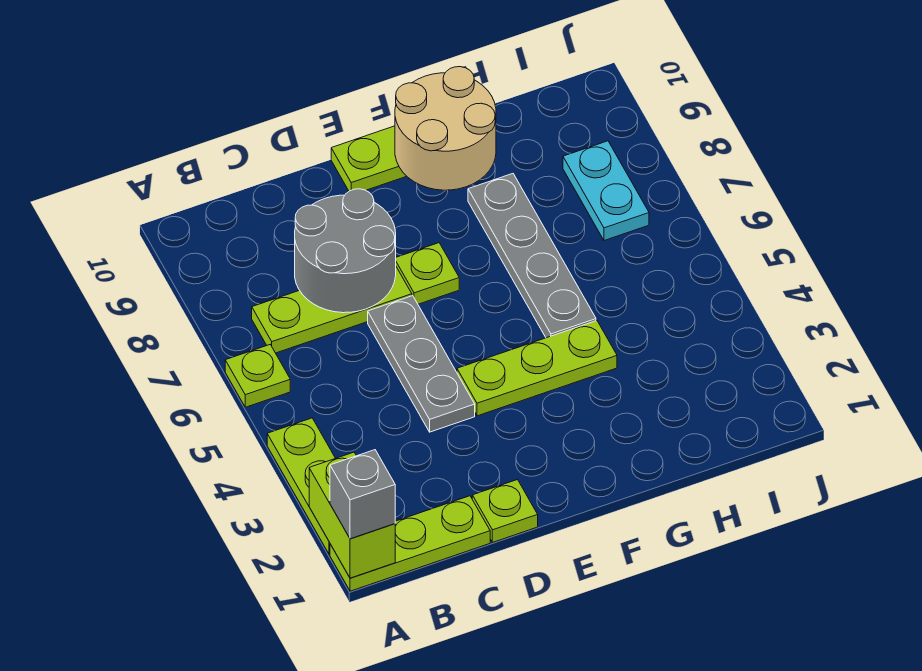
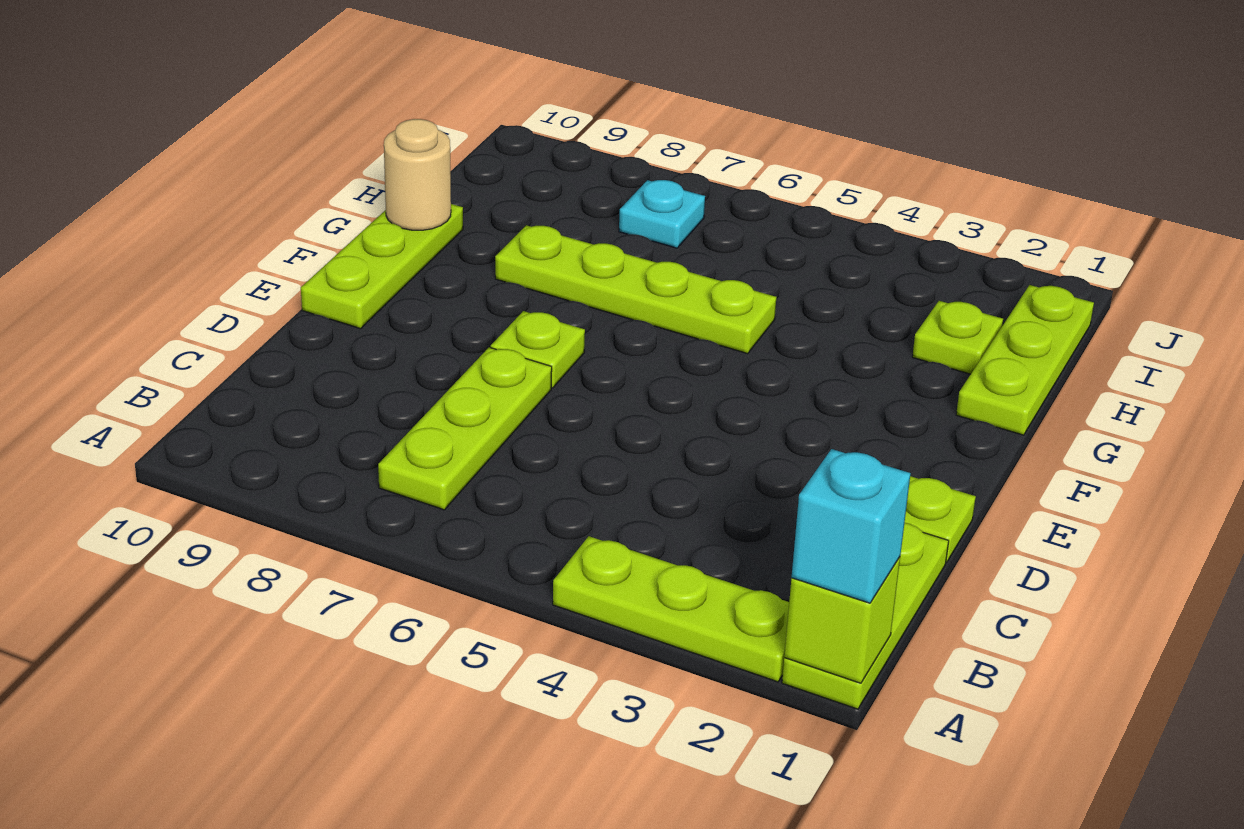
lime brick A1:A2 level 2 -> lime brick A1 level 2
grey brick A1 level 3 -> cyan brick A1 level 3
lime plate A6 level 1 -> lime plate H2 level 1
grey round brick C7:D8 level 2 -> none
grey plate D4:D6 level 1 -> none
lime plate E4:G4 level 1 -> lime plate G1:I1 level 1
tan round brick F9:G10 level 2 -> tan round brick G10 level 2
grey plate G5:G8 level 1 -> lime plate G5:G8 level 1
cyan plate I7:I8 level 1 -> cyan plate I7 level 1

